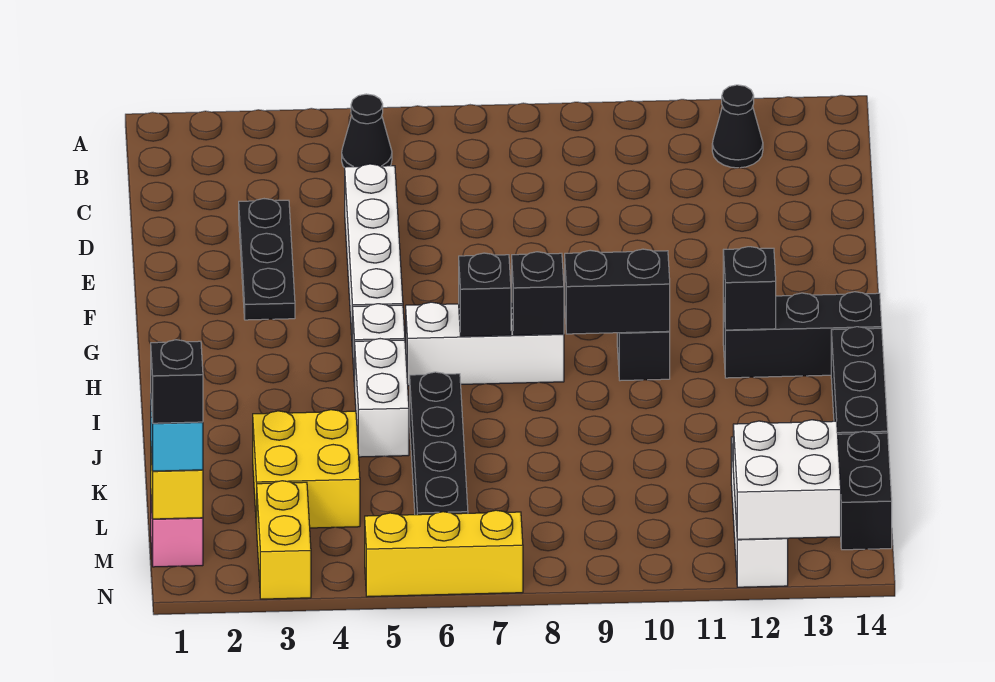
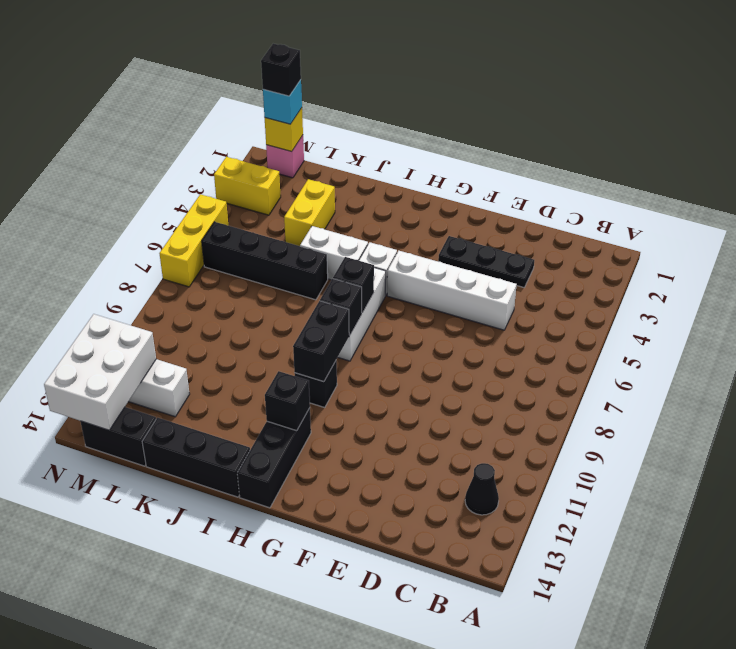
black cone B5 level 1 -> none
yellow brick K3:L4 level 1 -> yellow brick K3:K4 level 1
white brick M12:N13 level 2 -> white brick M12:N14 level 2

